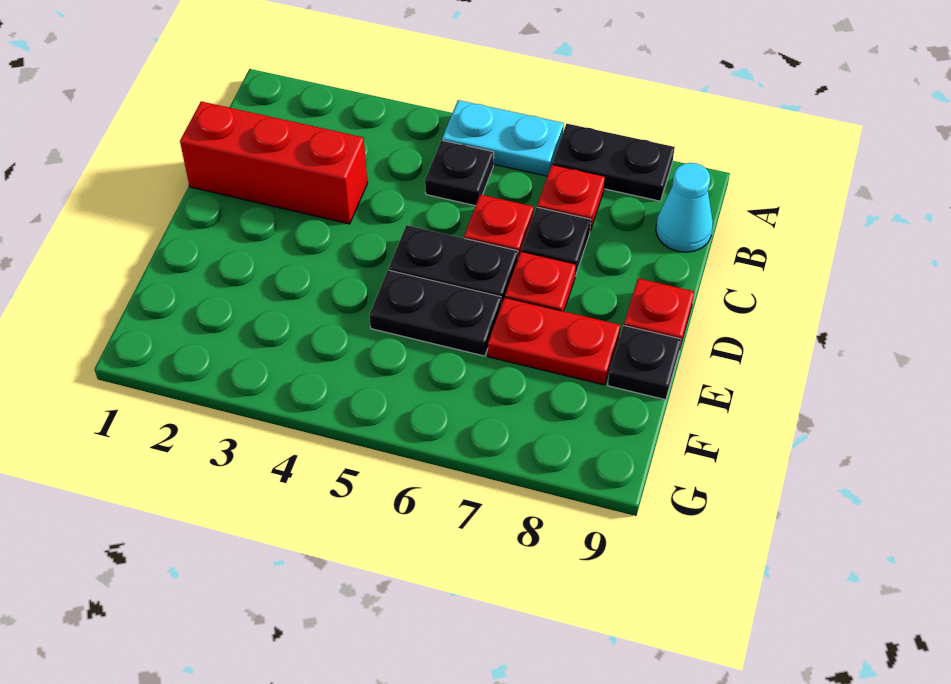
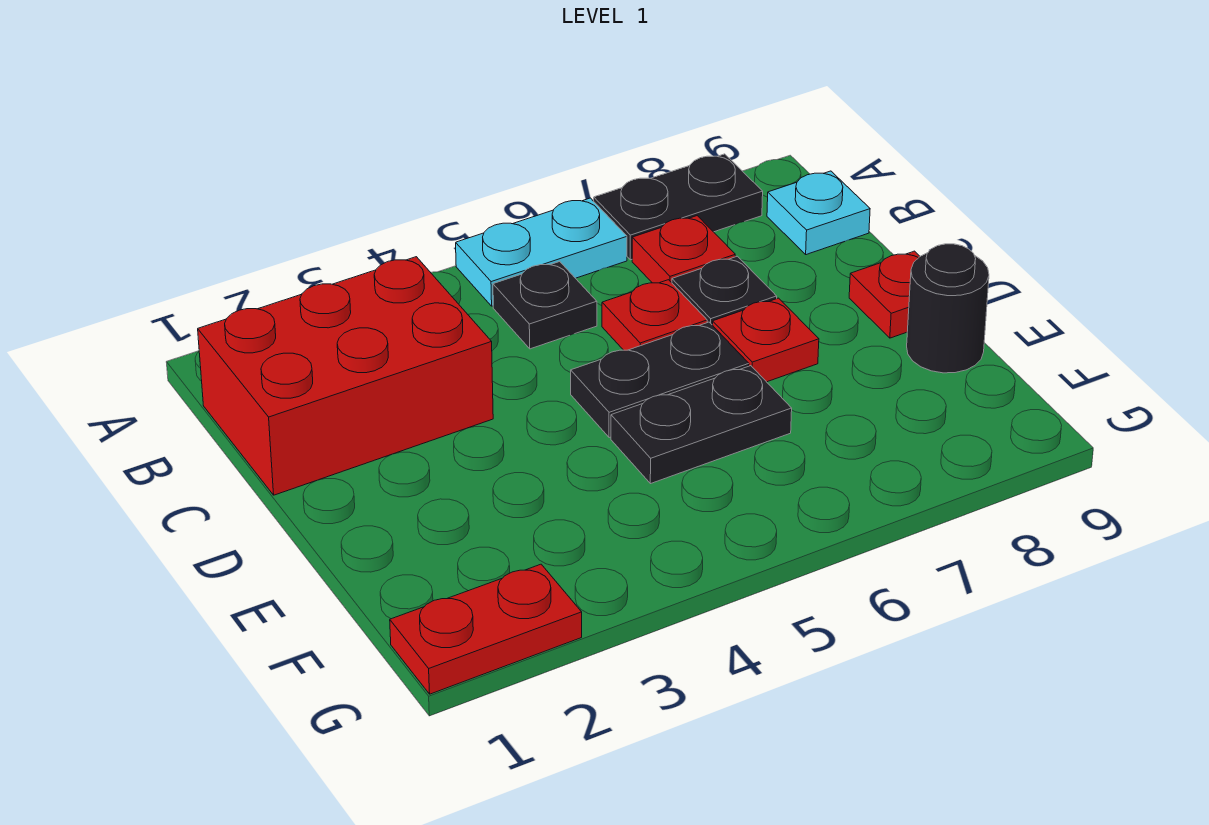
cyan cone B9 level 1 -> cyan plate B9 level 1
red brick C1:C3 level 1 -> red brick B1:C3 level 1
red plate E7:E8 level 1 -> red plate G1:G2 level 1
black plate E9 level 1 -> black round brick E9 level 1

